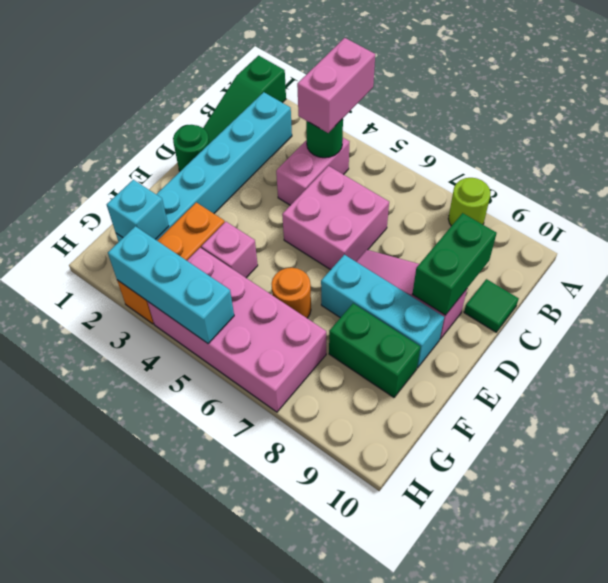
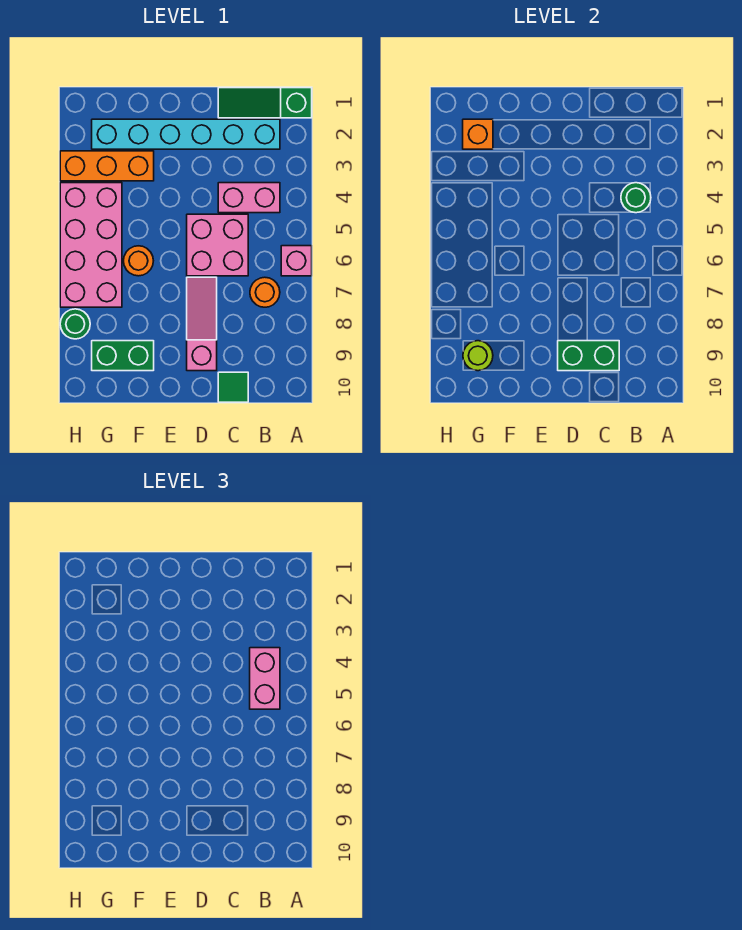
pink brick A4:B4 level 3 -> pink brick B4:B5 level 3
lime round brick A8 level 1 -> lime round brick G9 level 2
none -> orange round brick B7 level 1
green round brick D1 level 1 -> green round brick H8 level 1
cyan brick E7:E9 level 1 -> none
pink brick F4 level 1 -> pink brick A6 level 1
green brick F8:F9 level 1 -> green brick F9:G9 level 1
cyan brick G2 level 2 -> orange brick G2 level 2
cyan brick H3:H5 level 2 -> none

